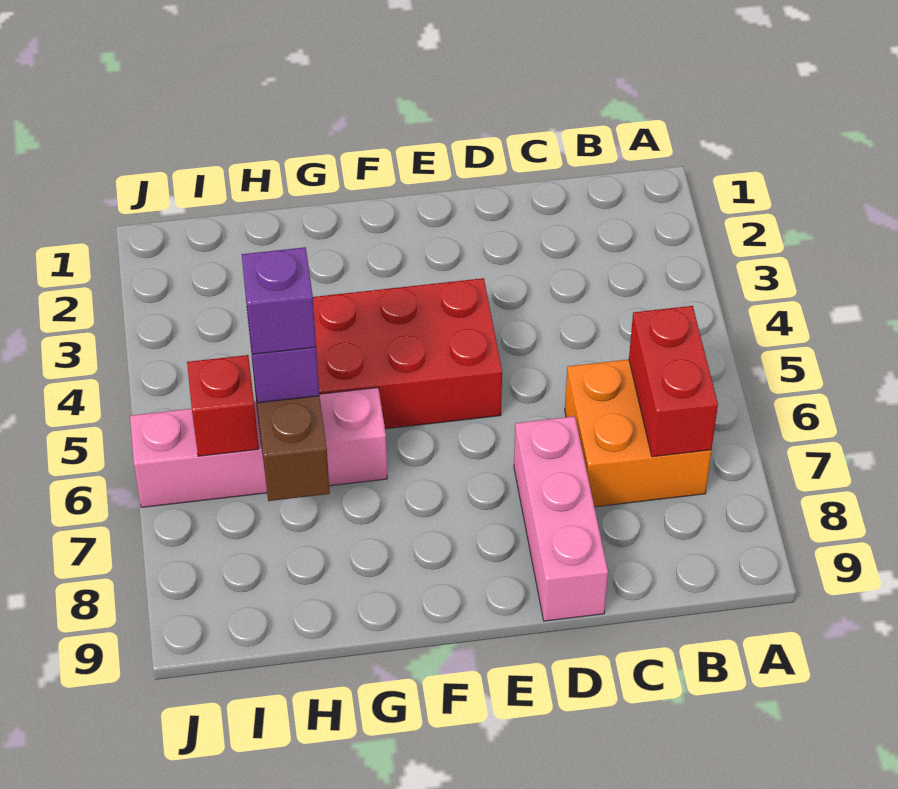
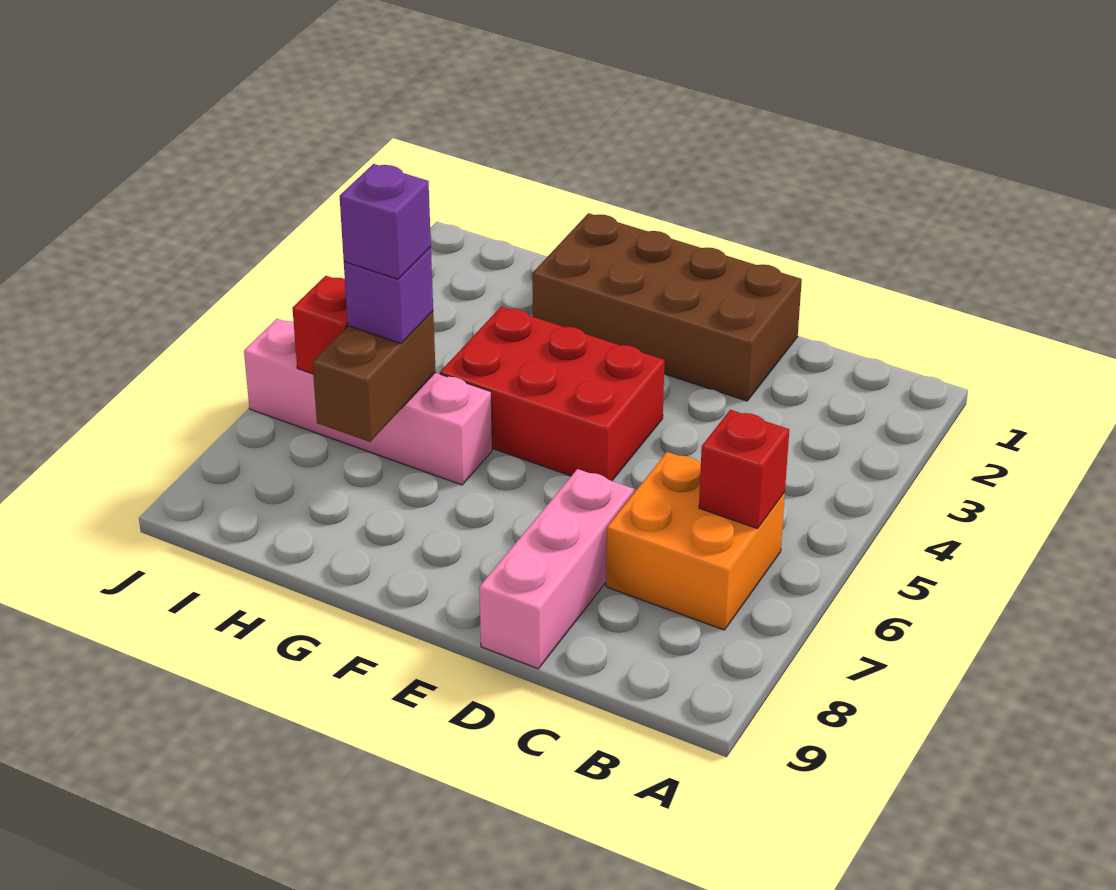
red brick B6:B7 level 2 -> red brick B6 level 2
none -> brown brick D1:G2 level 1

